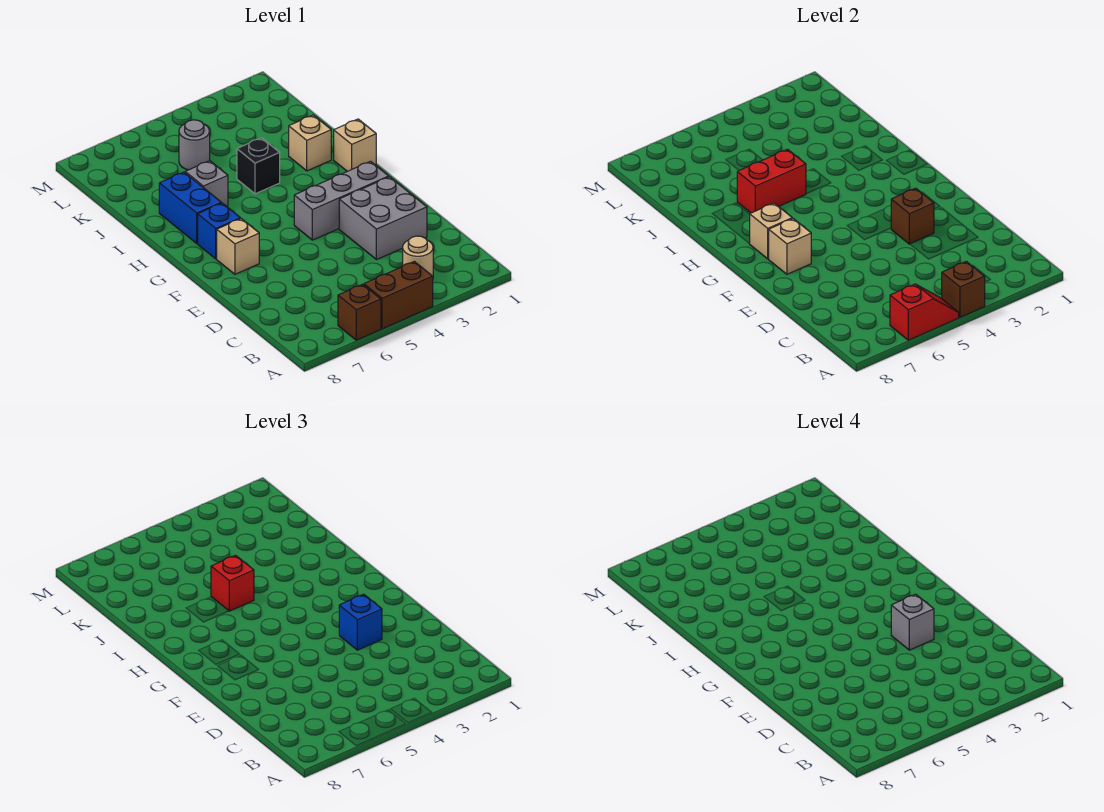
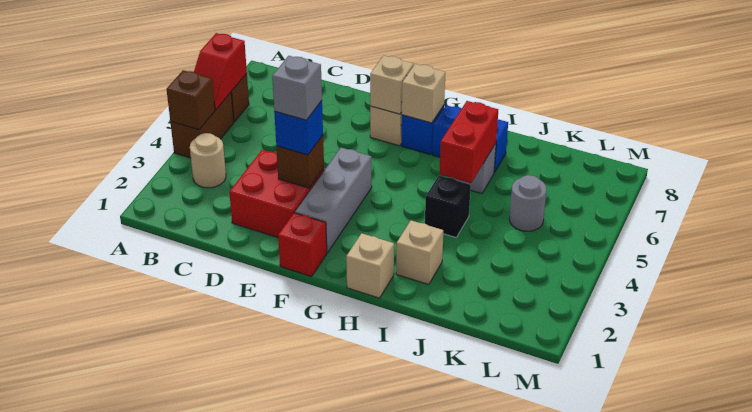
grey brick D2:E3 level 1 -> red brick D2:E3 level 1
red brick I5 level 3 -> red brick F1 level 1

